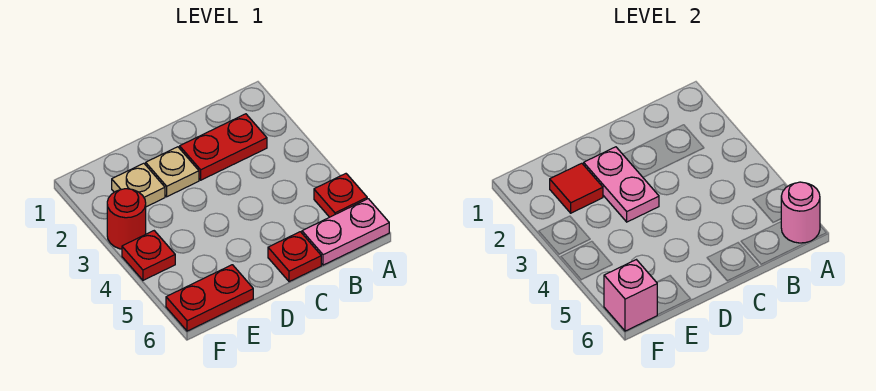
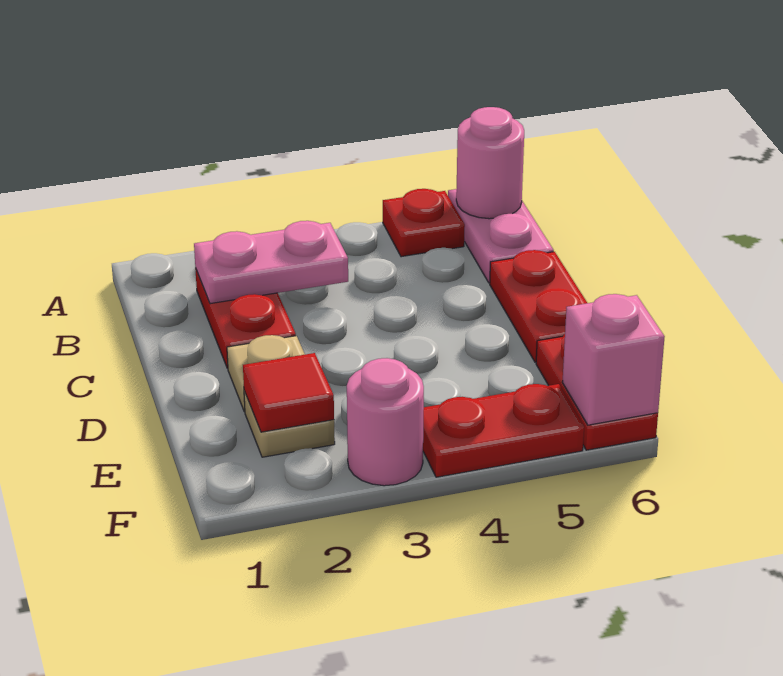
red plate C6 level 1 -> red plate C6:D6 level 1
pink plate D2:D3 level 2 -> pink plate B2:B3 level 2
red round brick F3 level 1 -> pink round brick F3 level 1
red plate F4 level 1 -> red plate F4:F5 level 1

